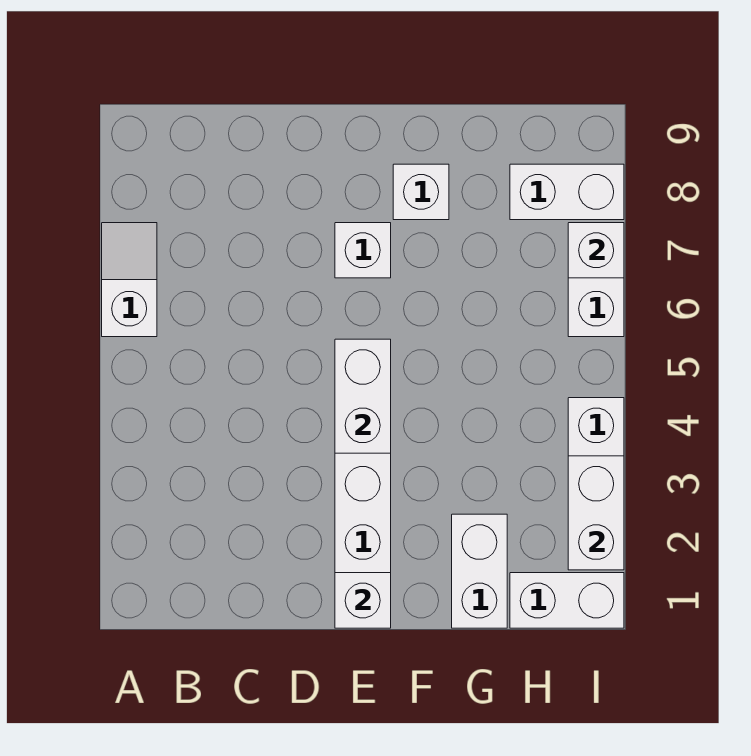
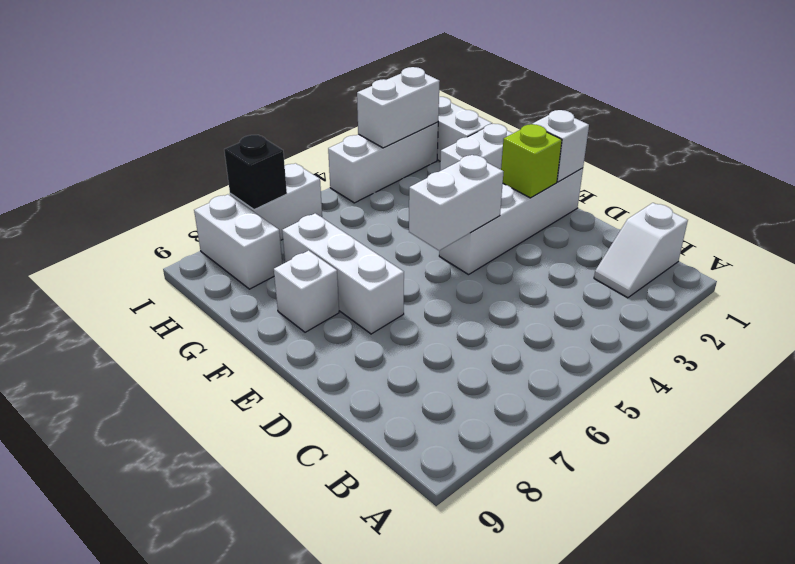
white slope A6:A7 level 1 top 6 -> white slope B1:B2 level 1 top 1
none -> lime brick E2 level 2
white brick E7 level 1 -> white brick E7:G7 level 1
white brick I7 level 2 -> black brick I7 level 2

